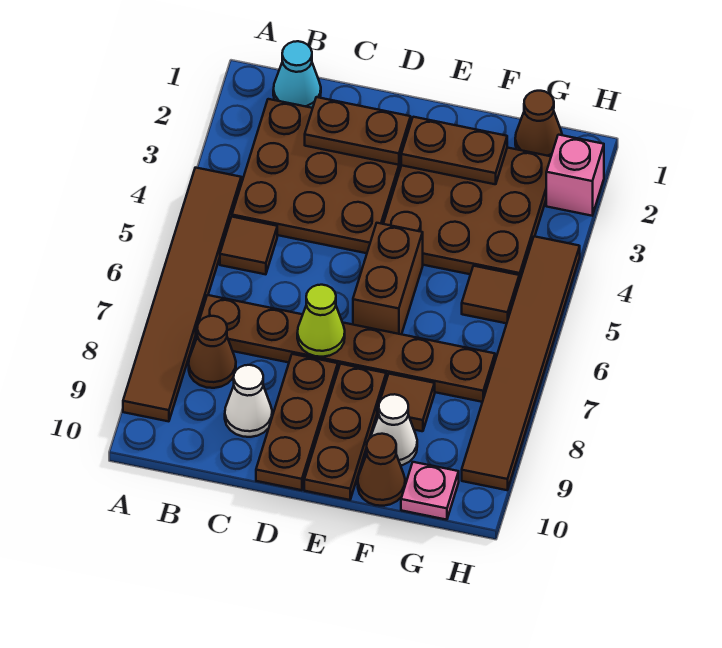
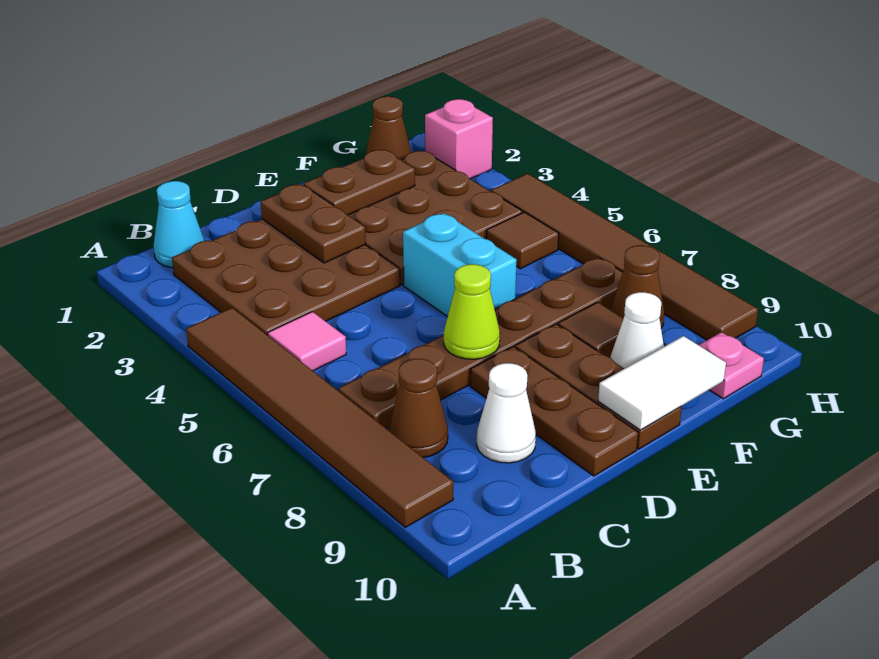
brown tile B5 level 1 -> pink tile B5 level 1
brown plate C2:D2 level 2 -> brown plate D2:D3 level 2
brown brick E5:E6 level 1 -> cyan brick E5:E6 level 1
none -> white tile E10:F10 level 2
brown cone F10 level 1 -> brown cone G8 level 1

